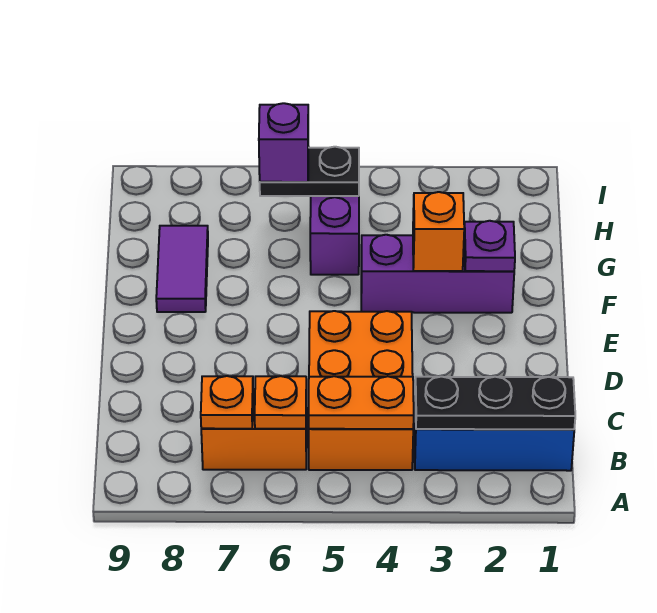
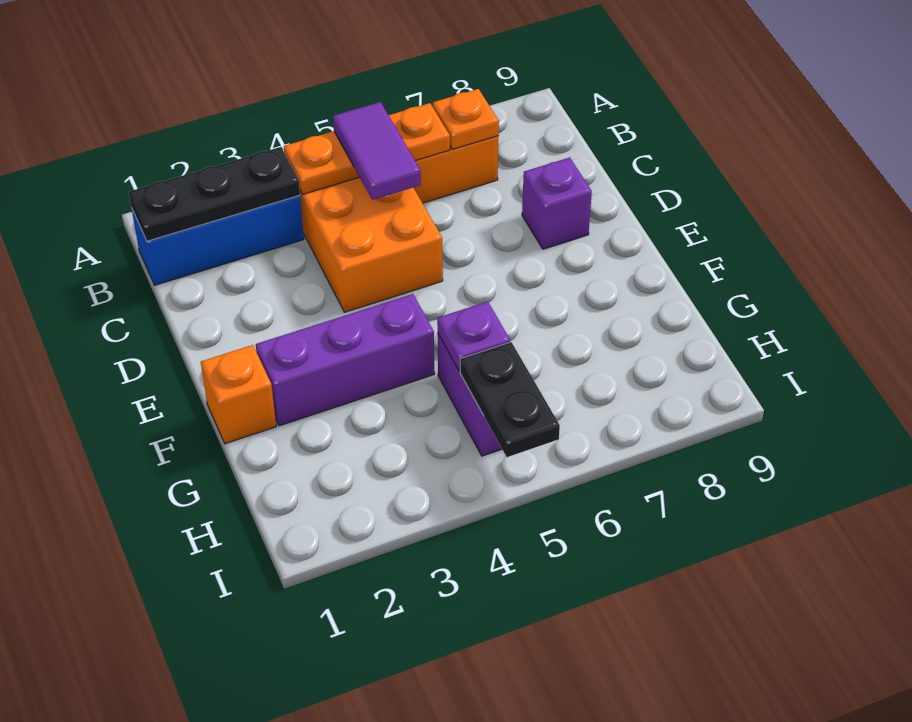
purple plate F2 level 2 -> purple plate G5 level 2
orange brick F3 level 2 -> orange brick F1 level 1
purple tile F8:G8 level 1 -> purple tile B5:C5 level 3
black plate H5:H6 level 2 -> black plate H5:I5 level 2
purple brick H6 level 3 -> purple brick D8 level 1

